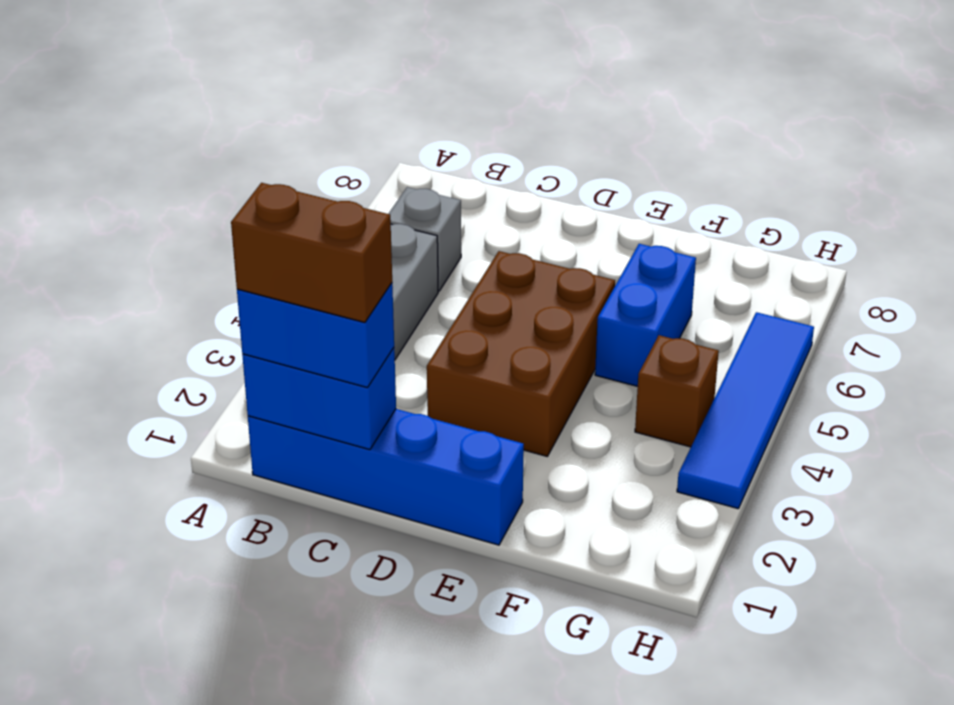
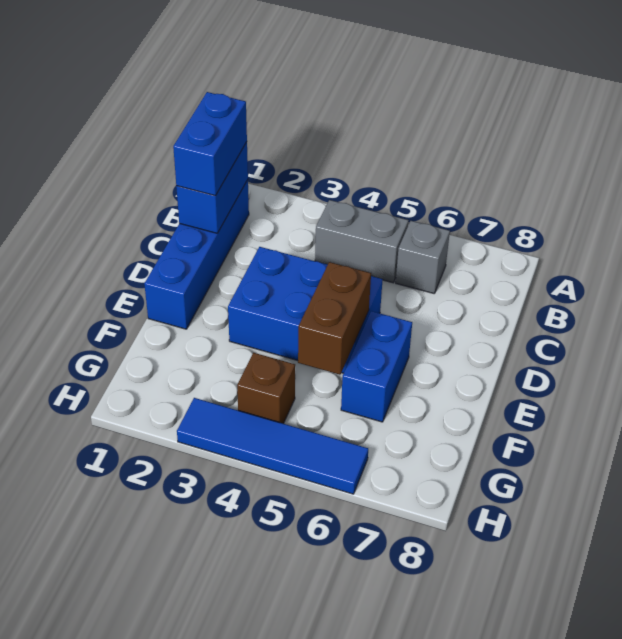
brown brick B1:C1 level 4 -> brown brick E5:F5 level 2
brown brick D3:E5 level 1 -> blue brick D3:E5 level 1
blue brick F5:F6 level 1 -> blue brick E6:F6 level 1

